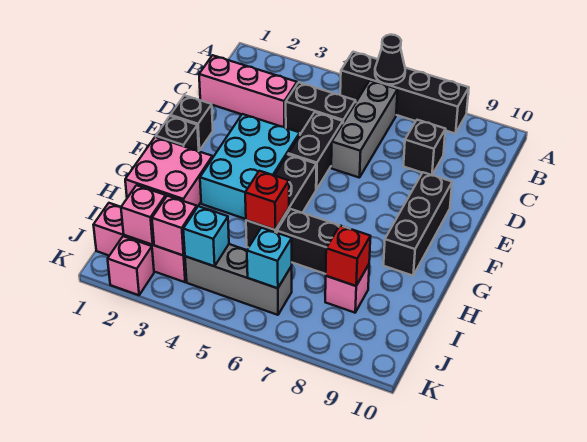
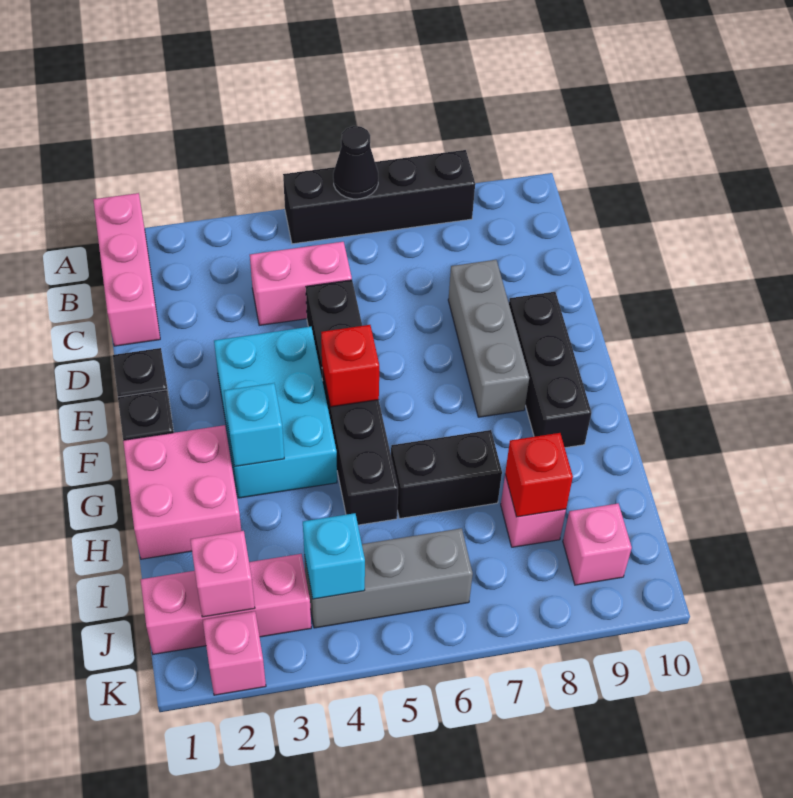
grey brick B6:D6 level 1 -> grey brick D8:F8 level 1
pink brick C1:C3 level 1 -> pink brick A1:C1 level 1
black brick C4:C5 level 1 -> pink brick C4:C5 level 1
black brick C8 level 1 -> none
red brick H5 level 2 -> red brick F5 level 2
pink brick J3 level 2 -> pink brick J9 level 1
cyan brick J6 level 2 -> cyan brick G3 level 2

